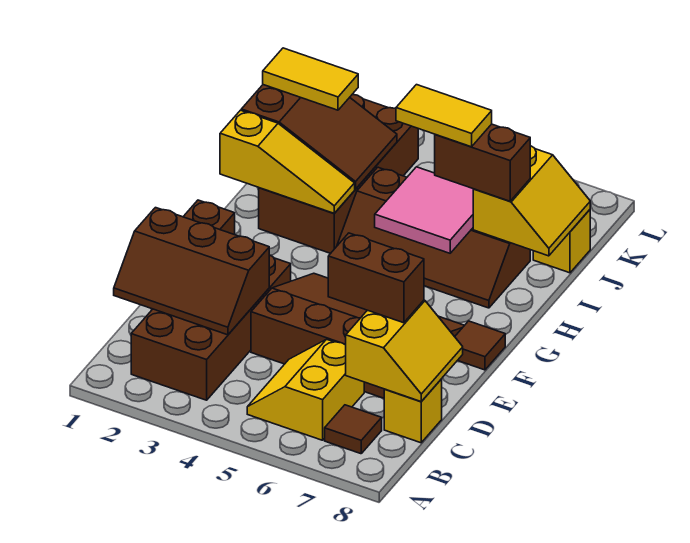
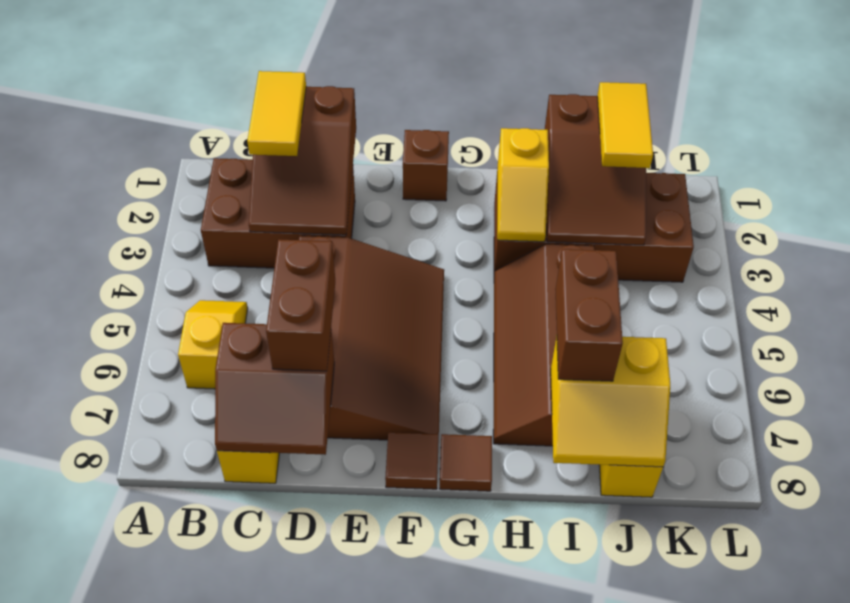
brown brick B2:E3 level 1 -> brown brick B2:D3 level 1
yellow slope B5:C6 level 1 top 6 -> yellow slope B5:B6 level 1 top 6
brown tile B7 level 1 -> brown tile G8 level 1
brown slope C1:D3 level 2 top D -> brown slope C1:D3 level 2 top 1
yellow slope C7:D8 level 2 top 7 -> brown slope C7:D8 level 2 top 7
yellow slope H1:H3 level 2 top 1 -> yellow slope H2:H3 level 2 top 2
pink tile H5:I6 level 2 -> none
yellow tile I5:I6 level 4 -> yellow tile C1:C2 level 3

